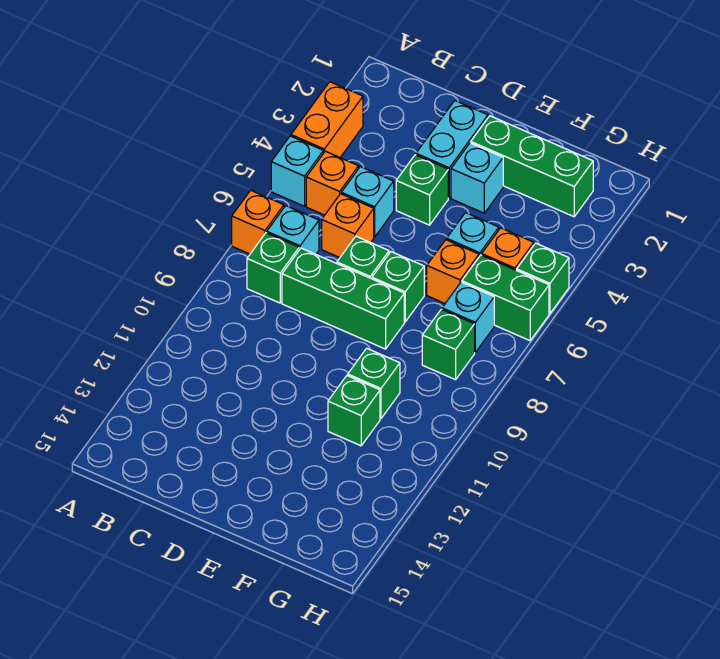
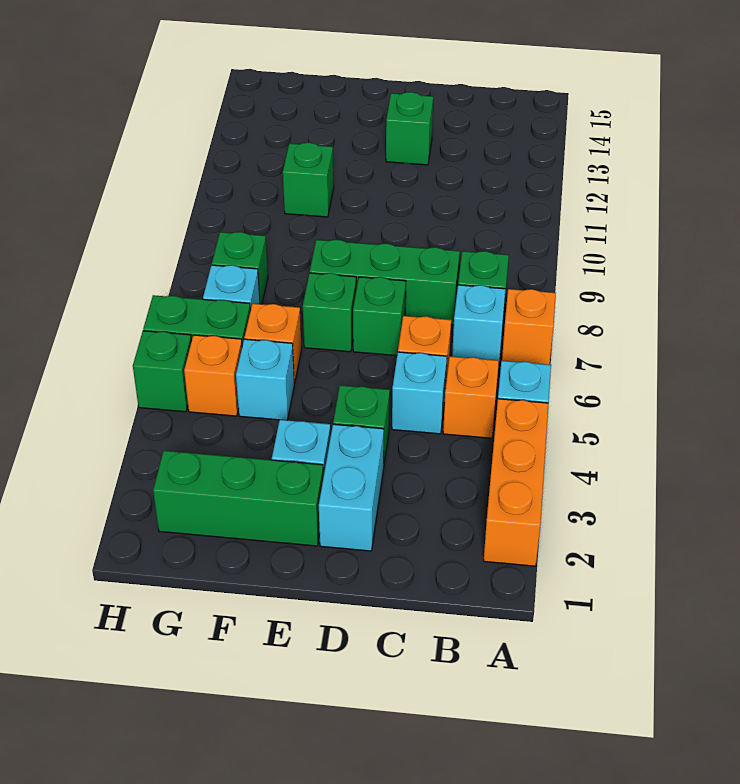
orange brick A3:A4 level 1 -> orange brick A2:A4 level 1
green brick F10 level 1 -> green brick D13 level 1

